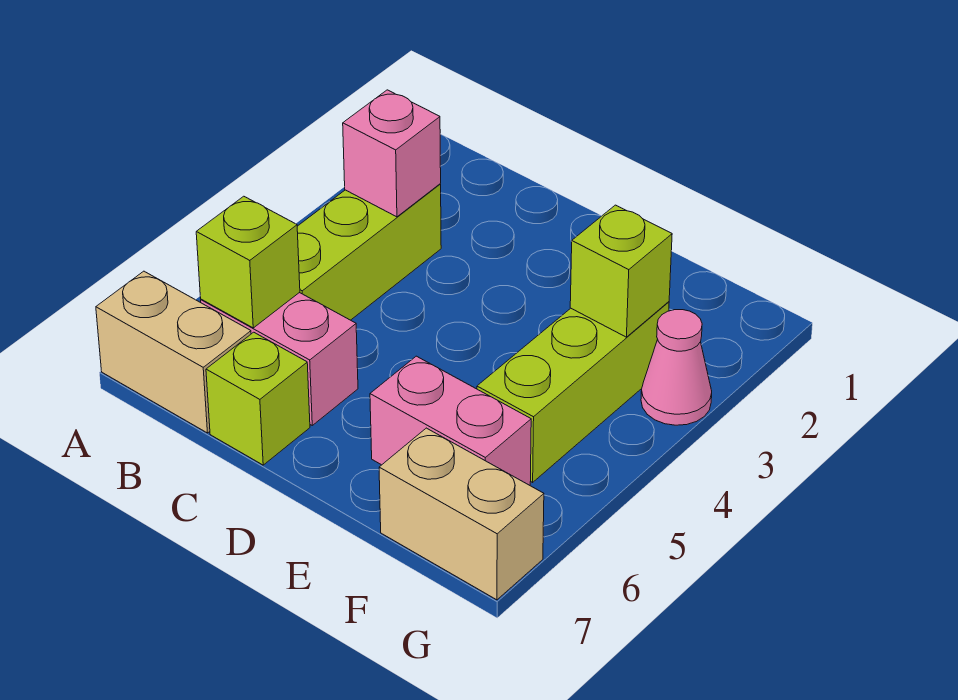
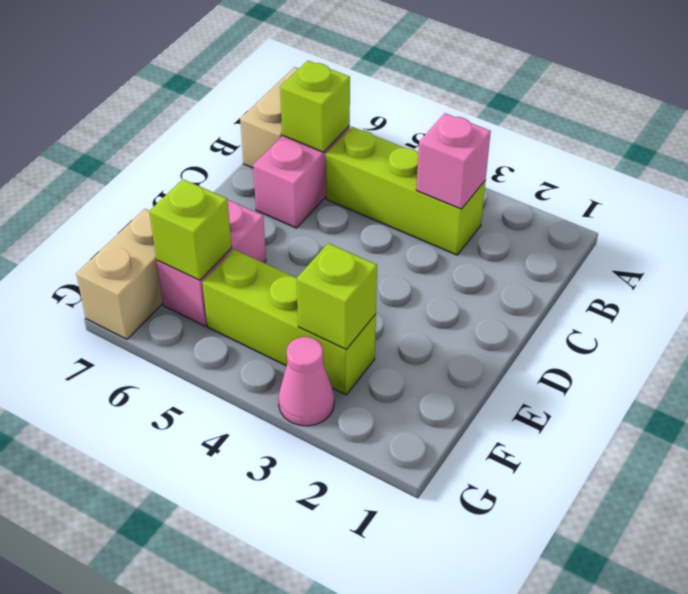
lime brick C7 level 1 -> lime brick F6 level 2

